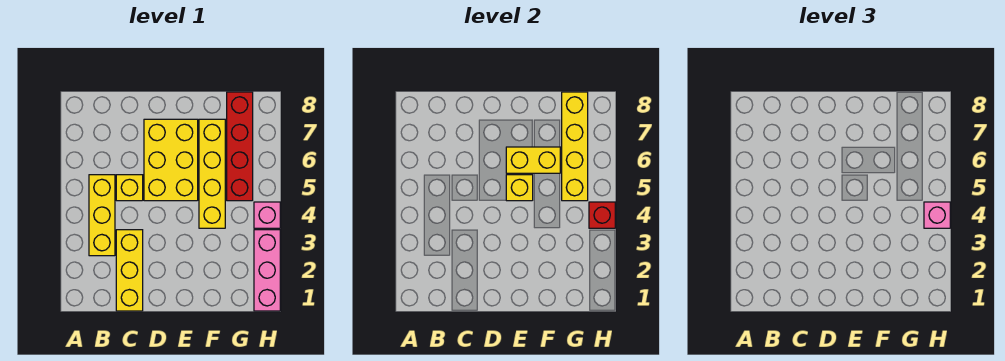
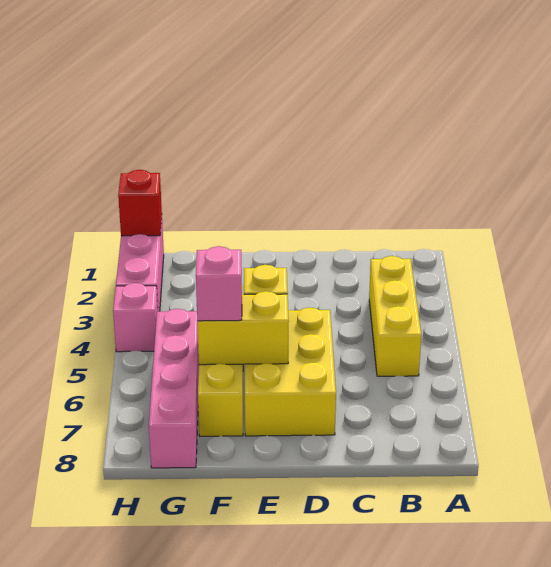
yellow brick C1:C3 level 1 -> none
yellow brick C5 level 1 -> none
red brick G5:G8 level 1 -> pink brick G5:G8 level 1
yellow brick G5:G8 level 2 -> none
red brick H4 level 2 -> red brick H1 level 2
pink brick H4 level 3 -> pink brick F6 level 3

